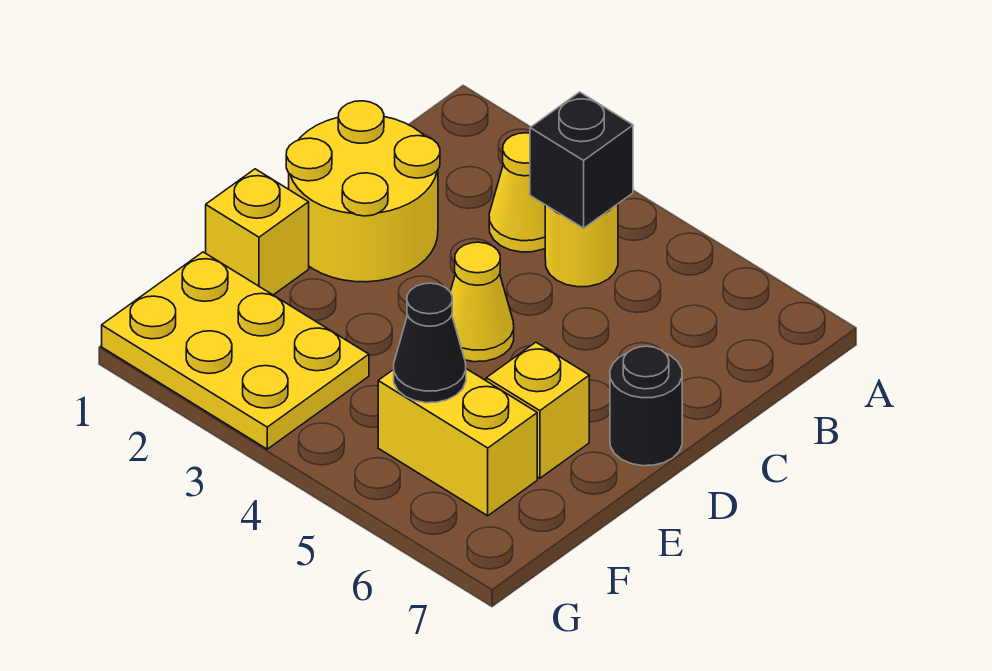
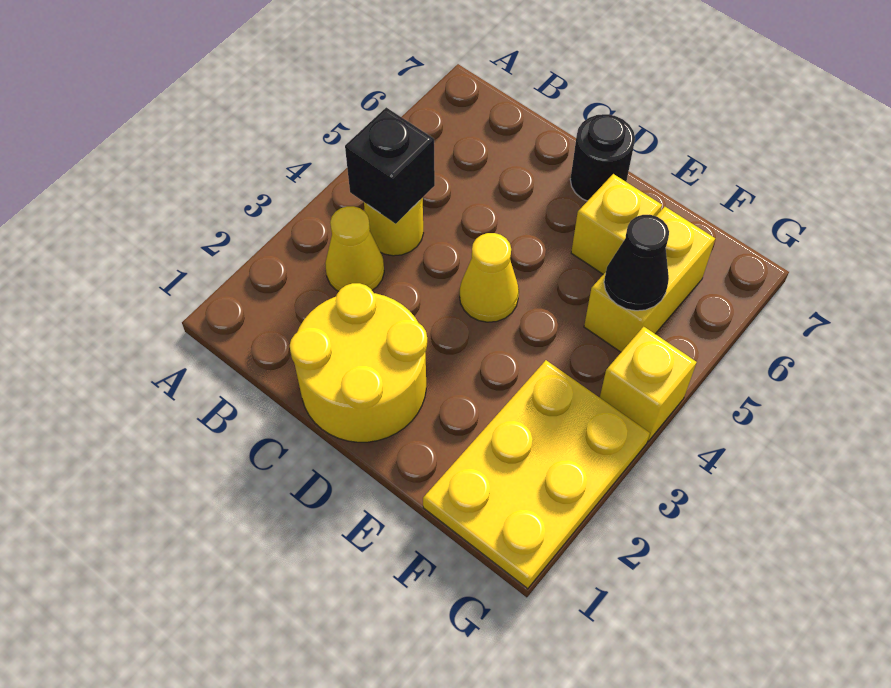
yellow brick E1 level 1 -> yellow brick G4 level 1

